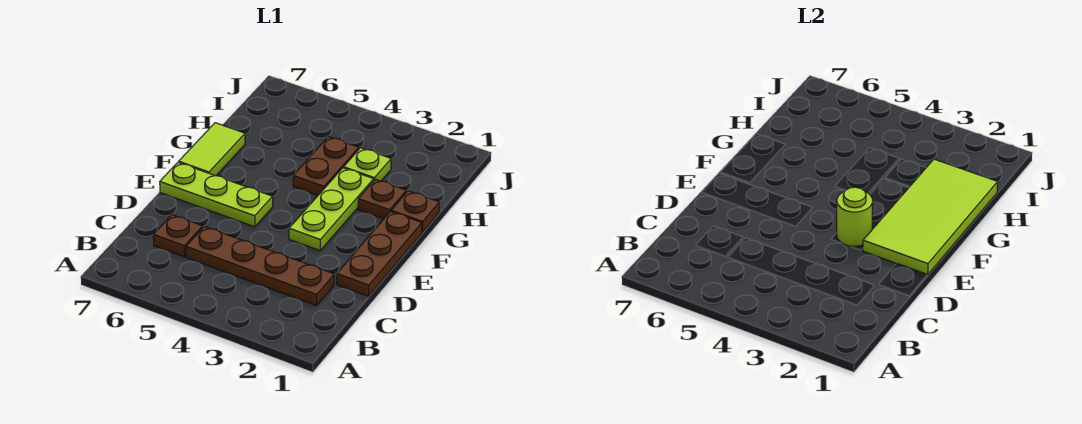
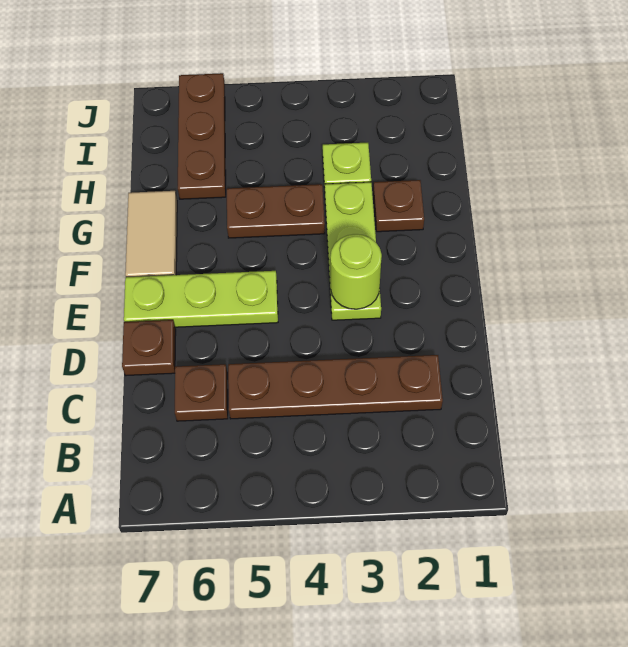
brown plate D1:F1 level 1 -> brown plate H6:J6 level 1
lime tile E1:H2 level 2 -> none
lime tile F7:G7 level 1 -> tan tile F7:G7 level 1
brown plate G1 level 1 -> brown plate D7 level 1
brown plate G4:H4 level 1 -> brown plate G4:G5 level 1

